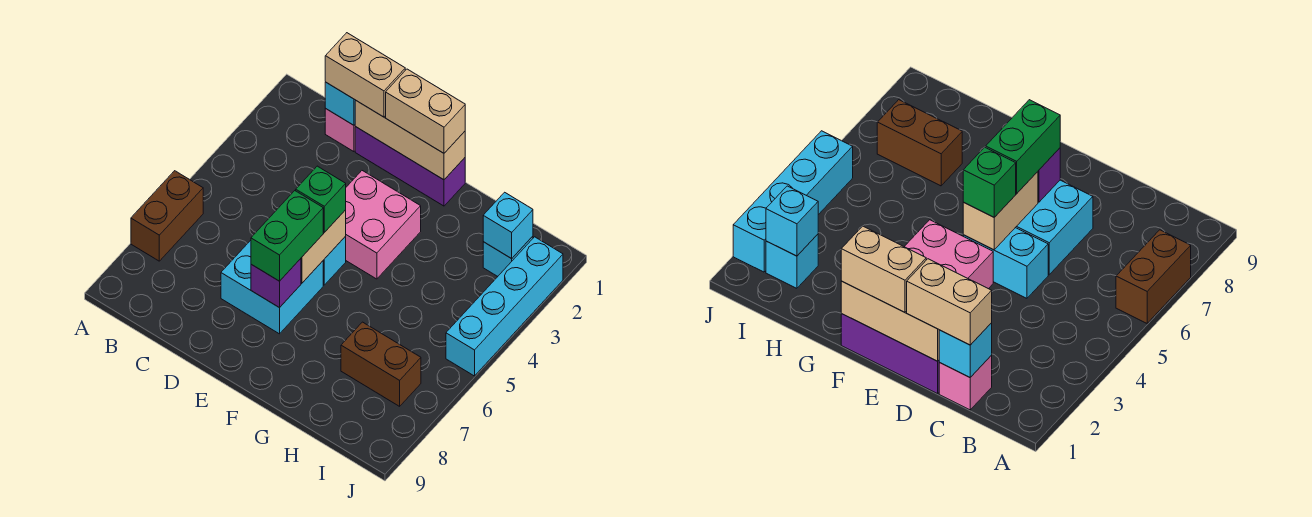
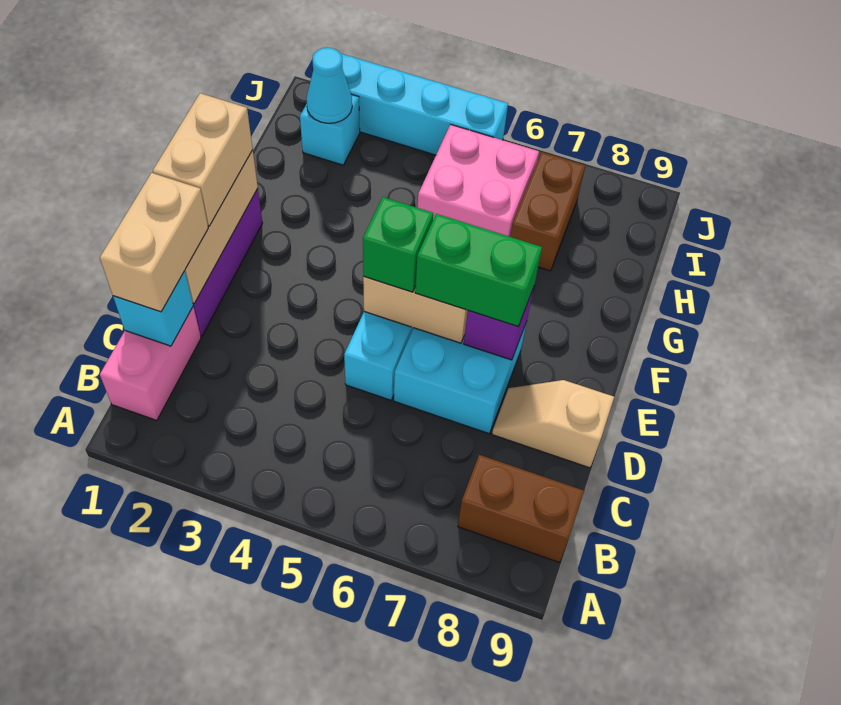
brown brick A6:A7 level 1 -> brown brick B8:B9 level 1
pink brick C1 level 1 -> pink brick B1:C1 level 1
none -> tan slope D8:D9 level 1 top 9
pink brick E3:F4 level 1 -> pink brick H5:I6 level 1
cyan brick I2 level 2 -> cyan cone I2 level 2

